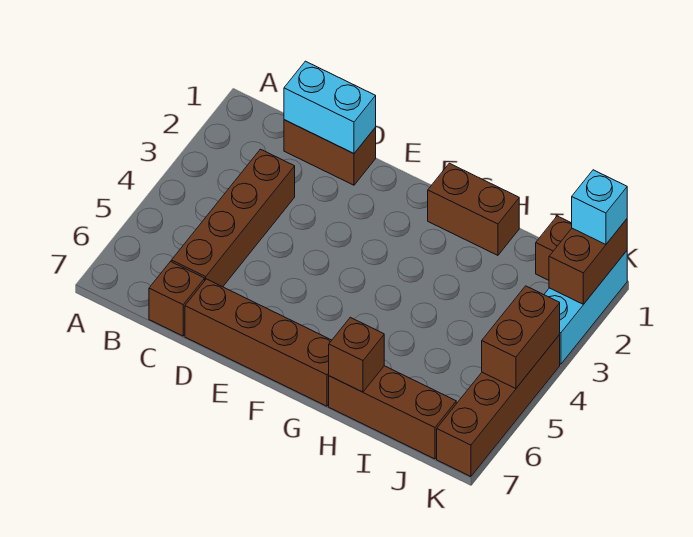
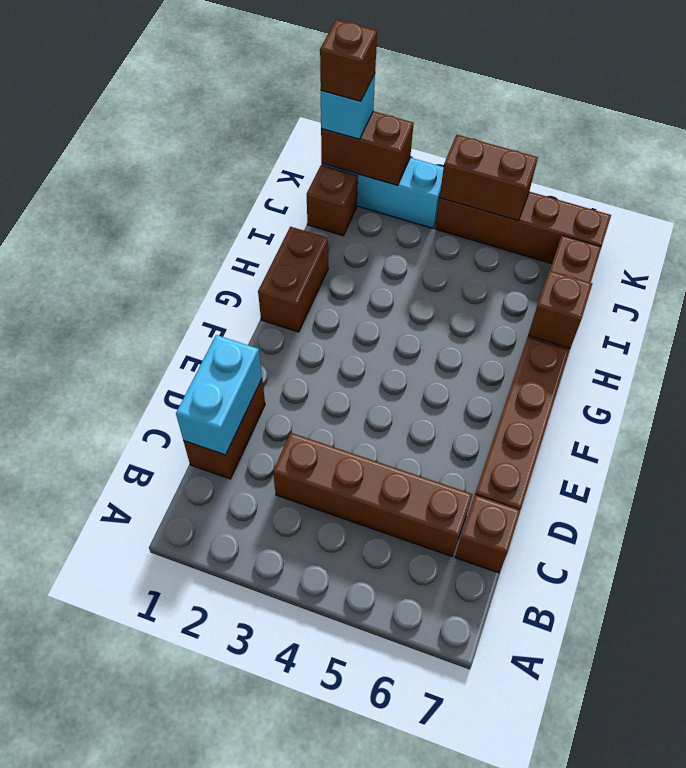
none -> brown brick K1 level 4

